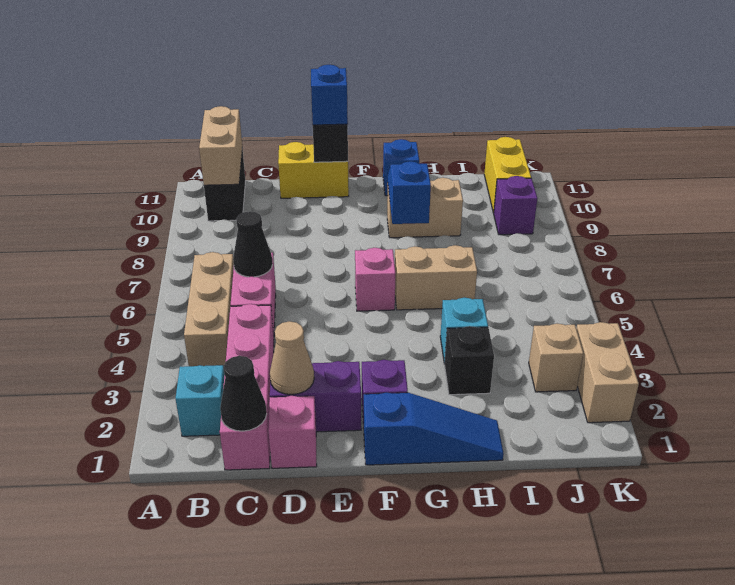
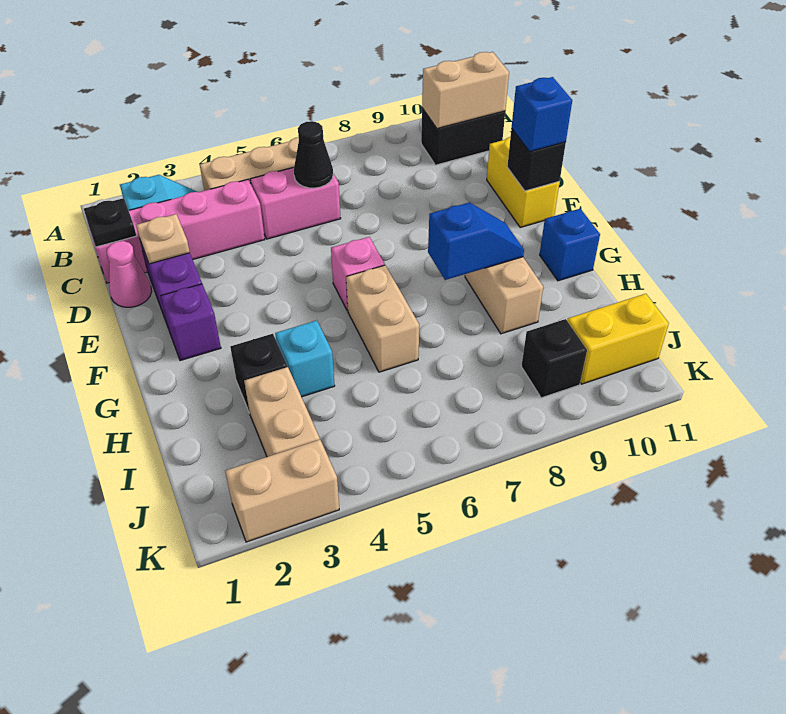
black cone C1 level 2 -> black plate C1 level 2
pink brick D1 level 1 -> pink cone D1 level 1
tan cone D2 level 2 -> tan plate D2 level 2
blue slope F1:H1 level 1 top F -> none
tan brick J3 level 1 -> tan brick I3:J3 level 1
purple brick J9 level 1 -> black brick J9 level 1

